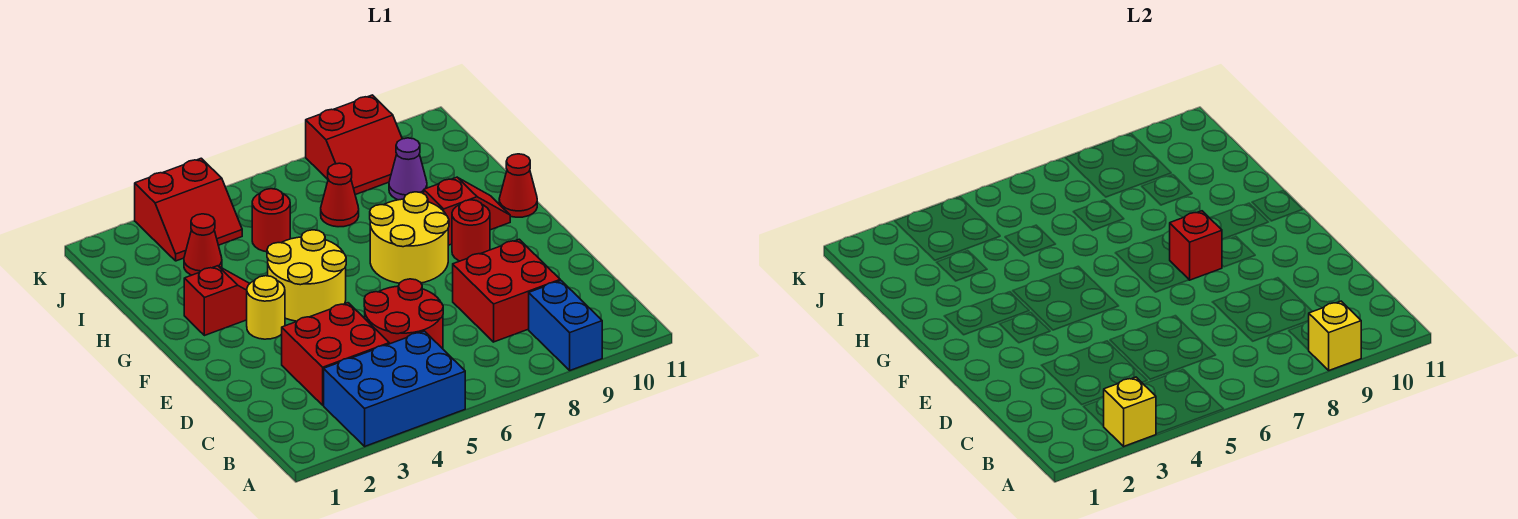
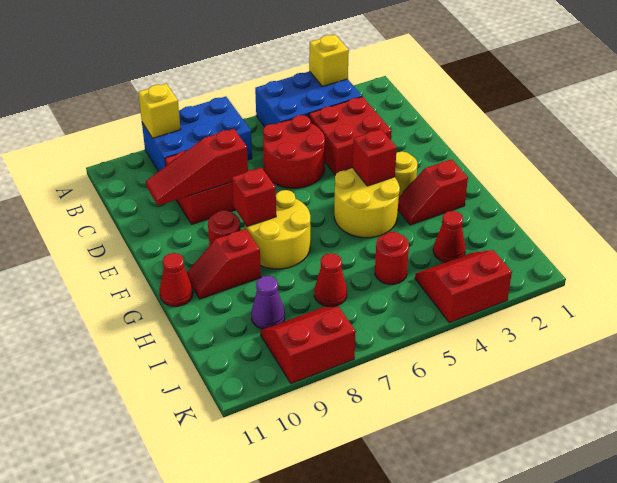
blue brick A9:B9 level 1 -> blue brick A7:B9 level 1
none -> red slope D8:D10 level 2 top 8
none -> red brick F4 level 2

